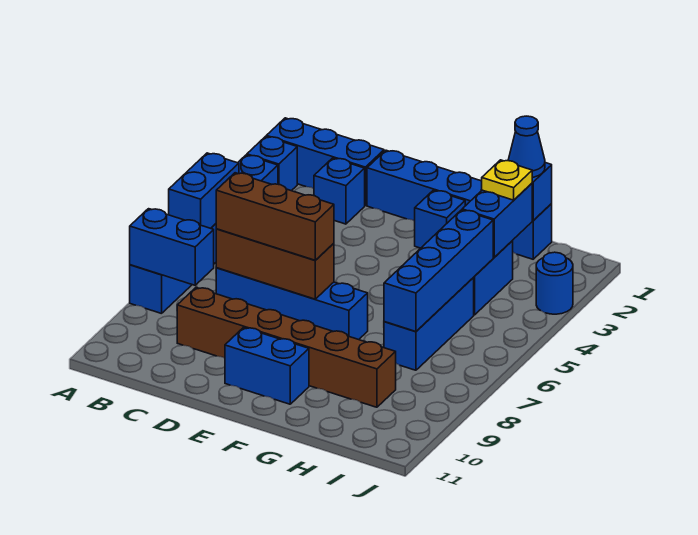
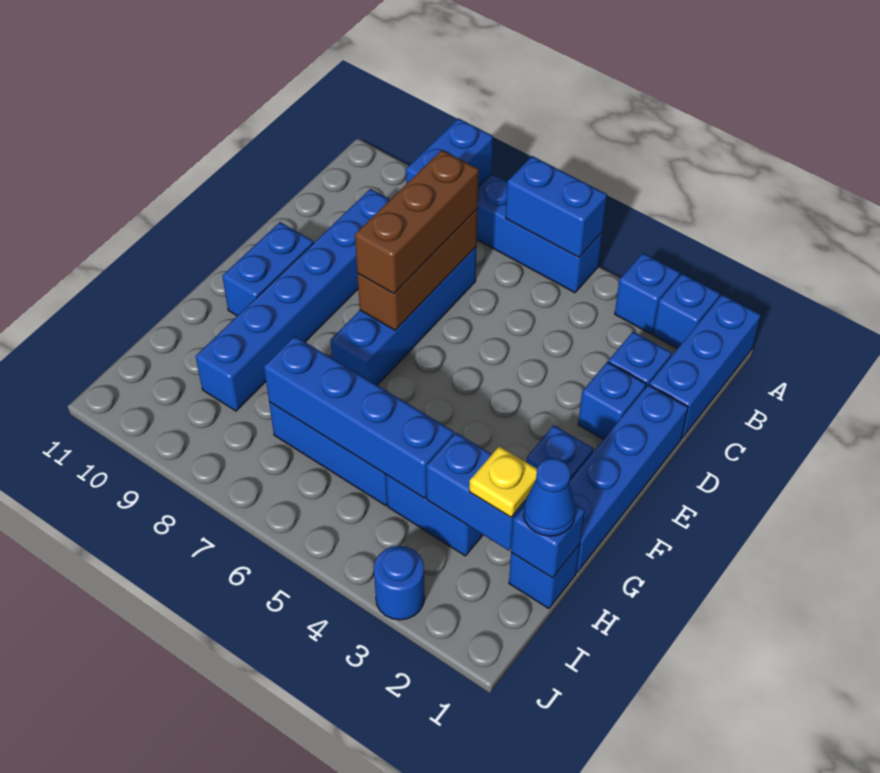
brown brick C9:H9 level 1 -> blue brick C9:H9 level 1
none -> blue brick D2 level 1

